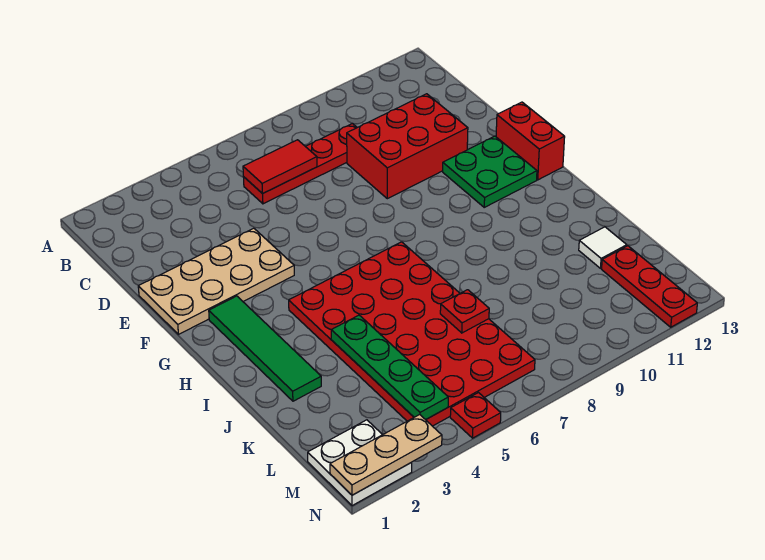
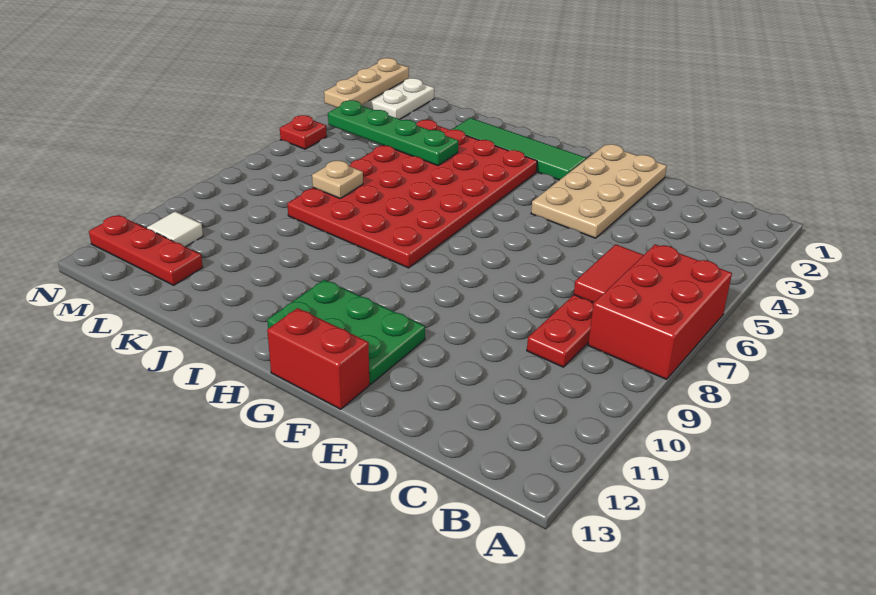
red brick D9:E11 level 1 -> red brick A6:B8 level 1
green plate F11:G12 level 1 -> green plate F11:H12 level 1
red plate H4:M7 level 1 -> red plate H3:K8 level 1
red plate K7 level 2 -> tan plate K7 level 2
white tile K12 level 1 -> white tile M11 level 1

